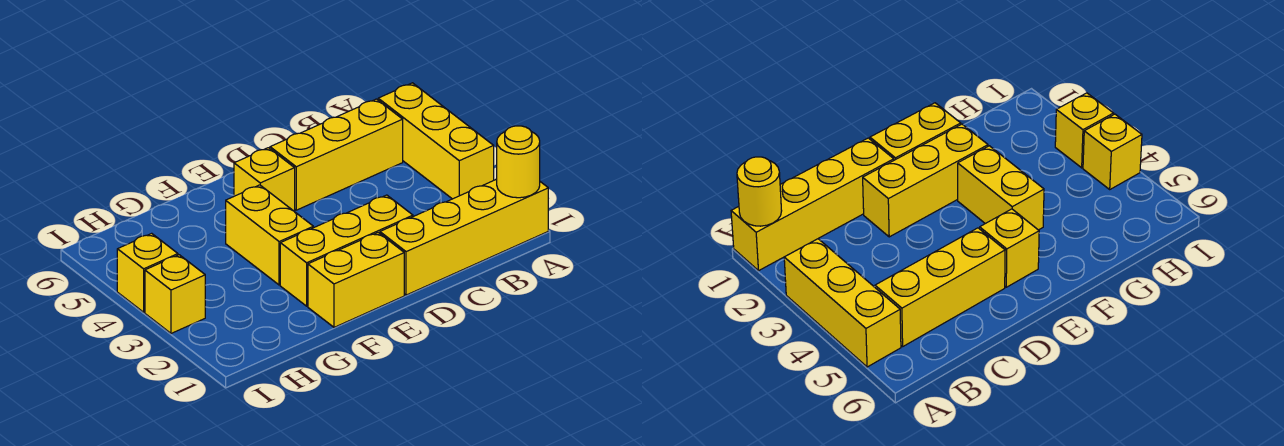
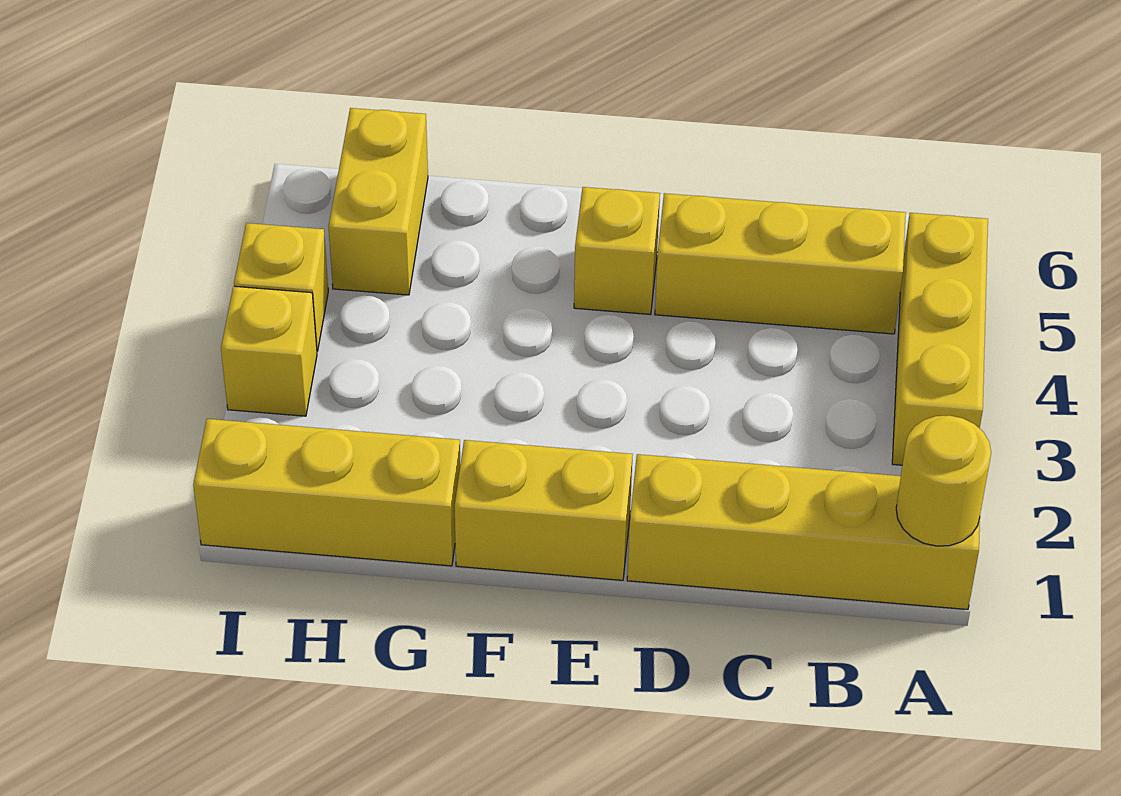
yellow brick D2:F2 level 1 -> yellow brick G1:I1 level 1
yellow brick F3:F4 level 1 -> yellow brick H5:H6 level 1

